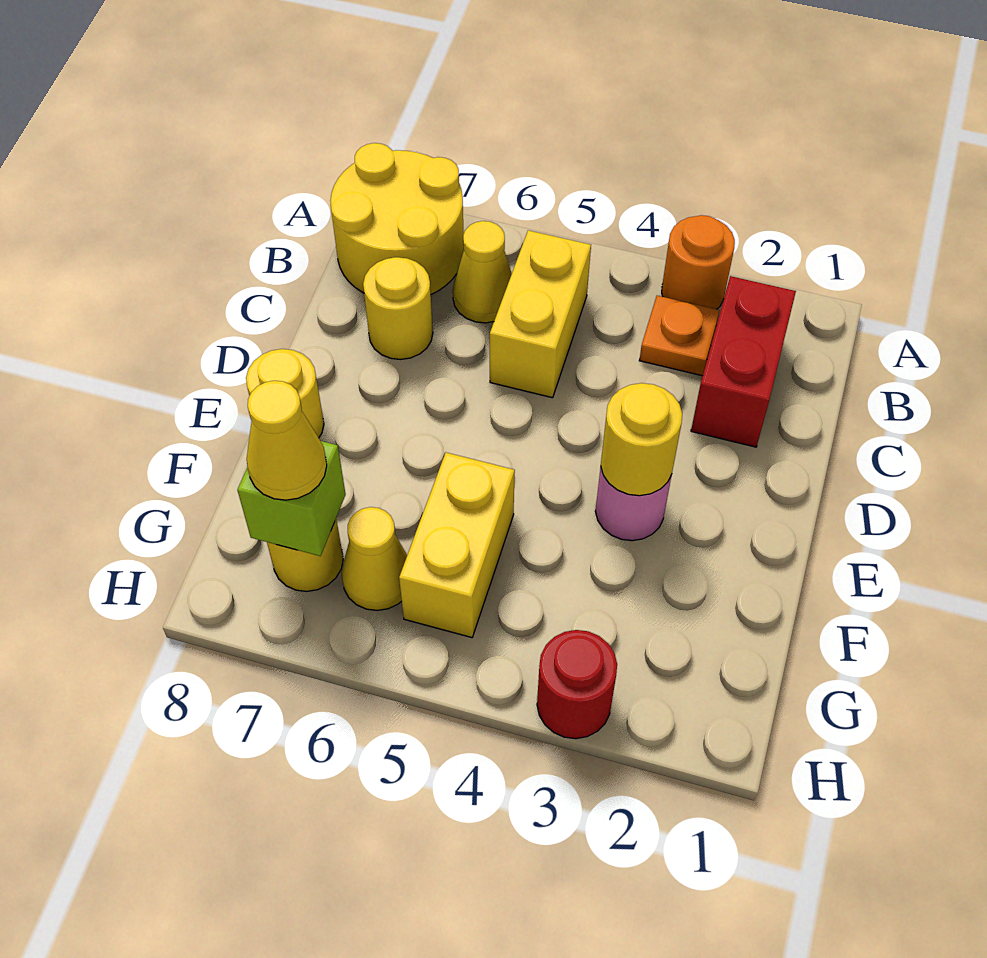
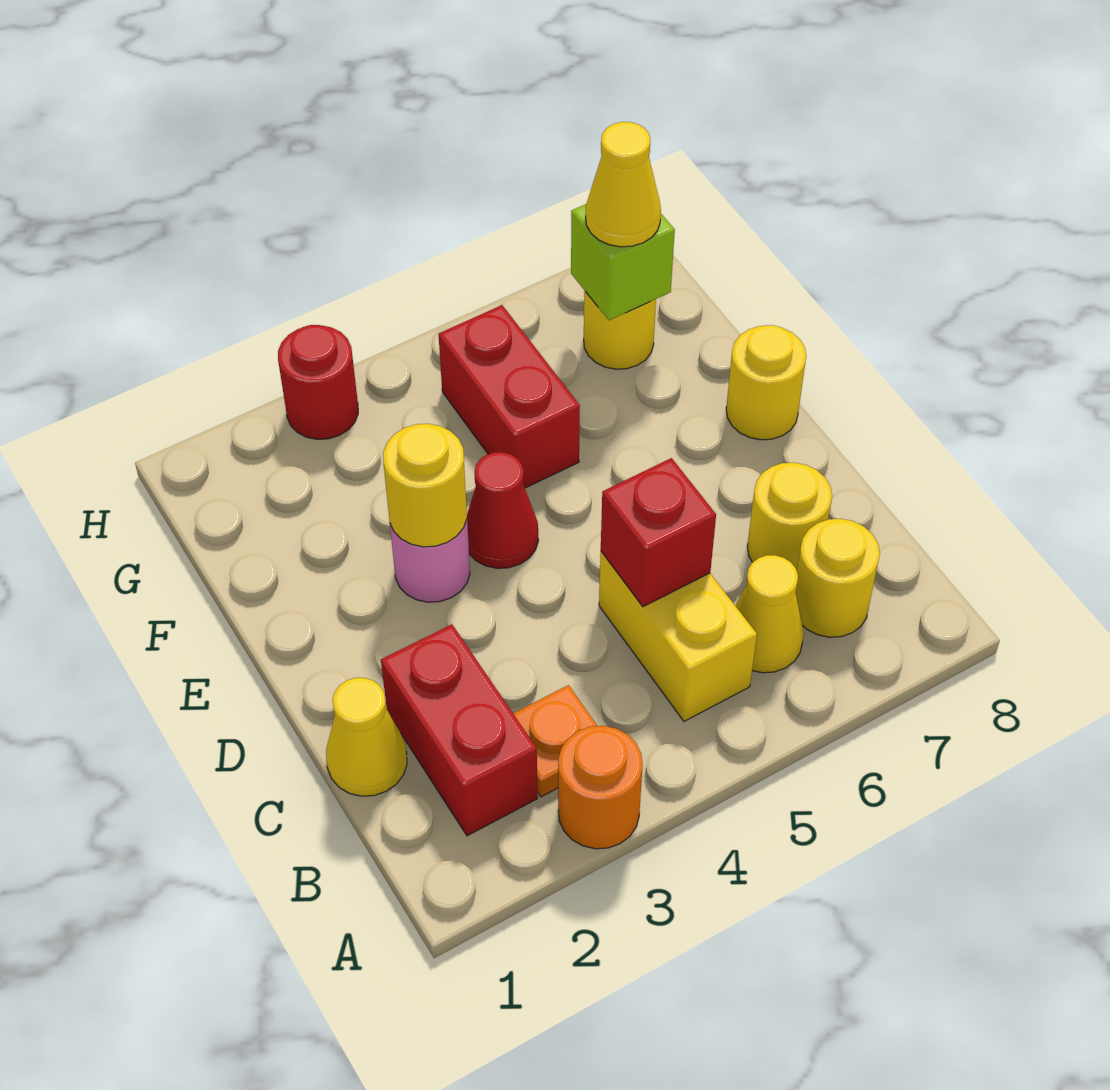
yellow round brick A7:B8 level 1 -> yellow round brick B7 level 1
none -> red brick C5 level 2
none -> red cone E4 level 1
yellow brick F5:G5 level 1 -> red brick F5:G5 level 1
yellow cone G6 level 1 -> yellow cone C1 level 1

